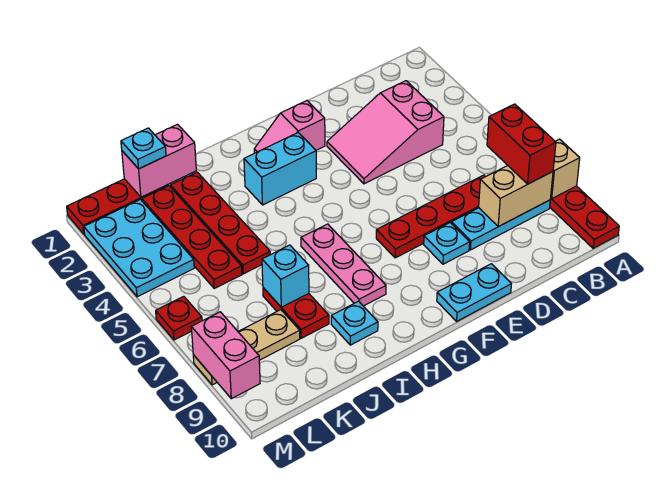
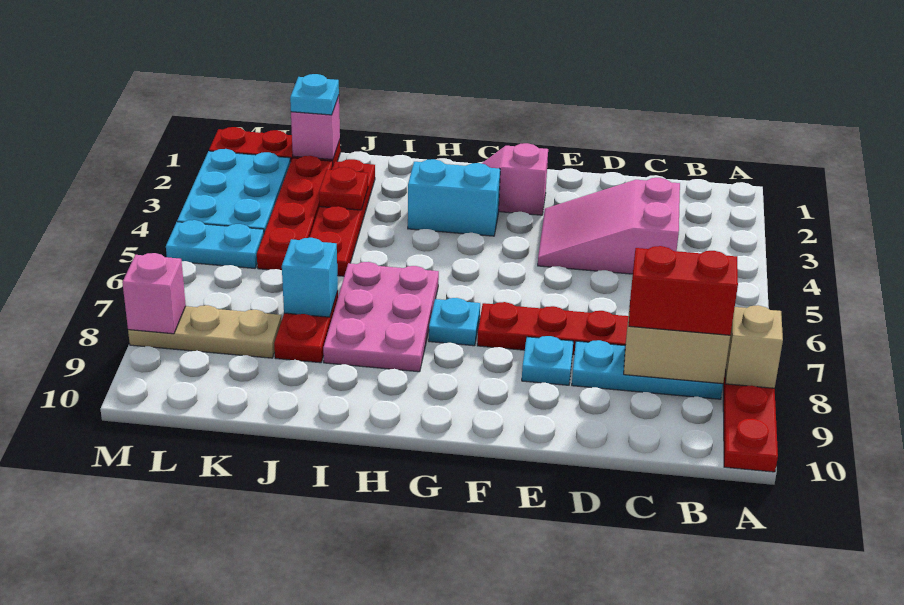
red brick B7:B8 level 3 -> red brick B8:C8 level 3
cyan plate E10:F10 level 1 -> cyan plate L5:M5 level 1
pink plate H6:H8 level 1 -> pink plate H6:I8 level 1
cyan plate I9 level 1 -> cyan plate G7 level 1
pink brick J1:K1 level 2 -> pink brick K1 level 2
red plate M6 level 1 -> red plate J3 level 2
pink brick M8:M9 level 2 -> pink brick M8 level 2

